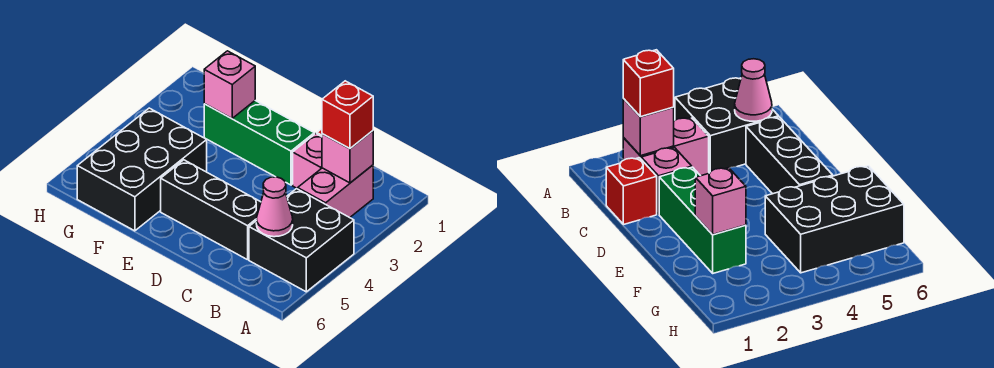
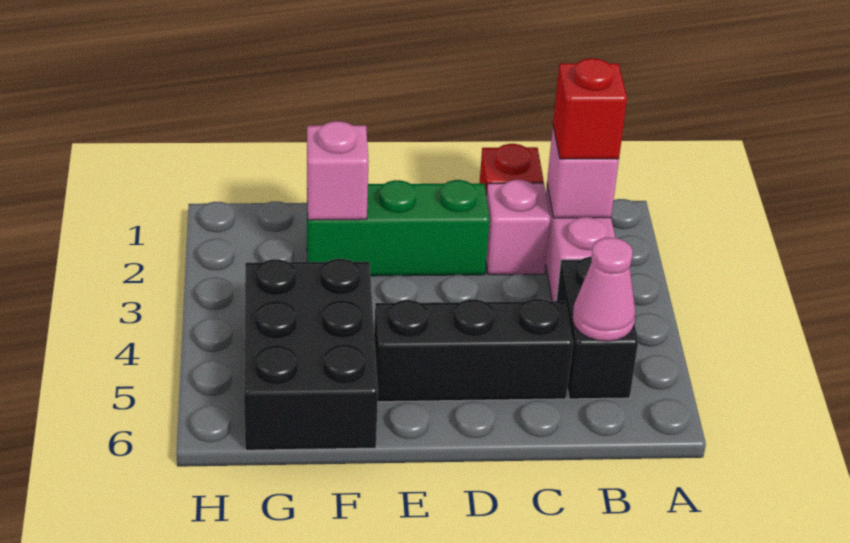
black brick A4:B5 level 1 -> black brick B4:B5 level 1

